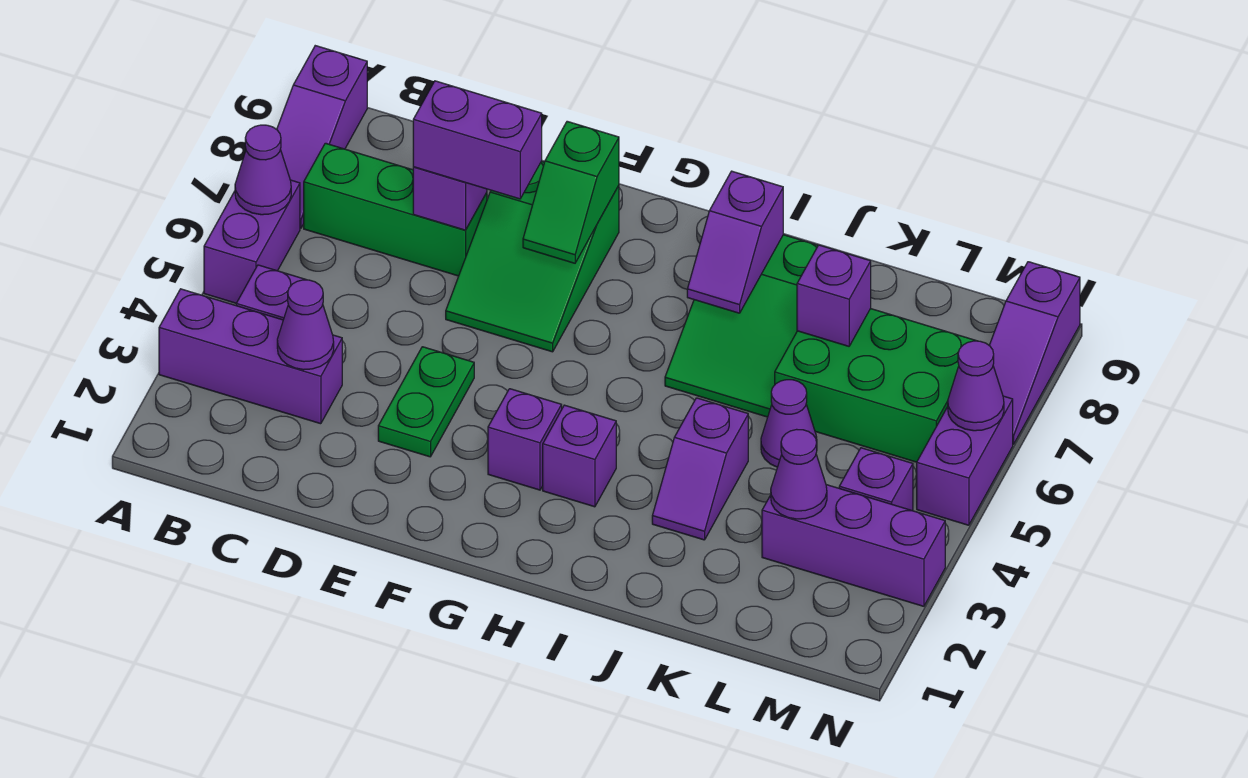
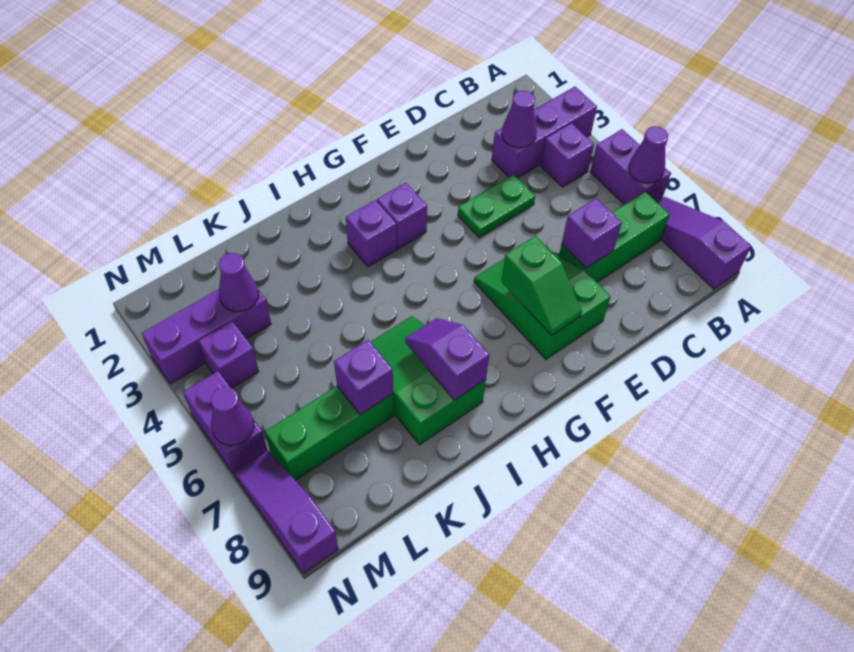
purple brick D7:E7 level 3 -> none
green plate E3:E4 level 1 -> green plate D4:E4 level 1
green slope F7:F8 level 2 top 8 -> green slope F7:F8 level 2 top 7
purple slope J3:J4 level 1 top 4 -> none
purple cone K5 level 1 -> none
green brick K6:M7 level 1 -> green brick K7:M7 level 1

